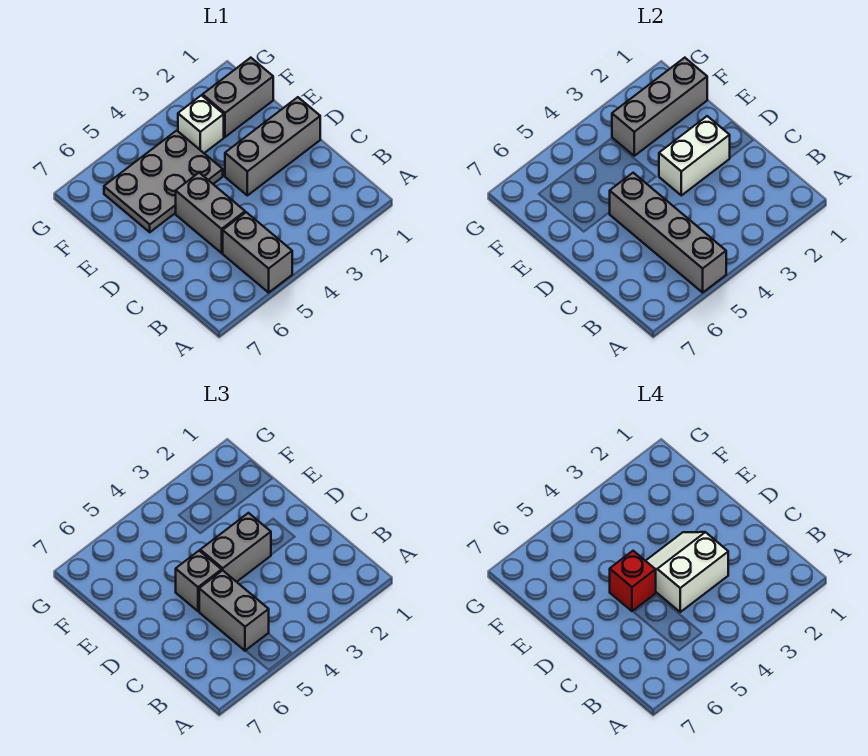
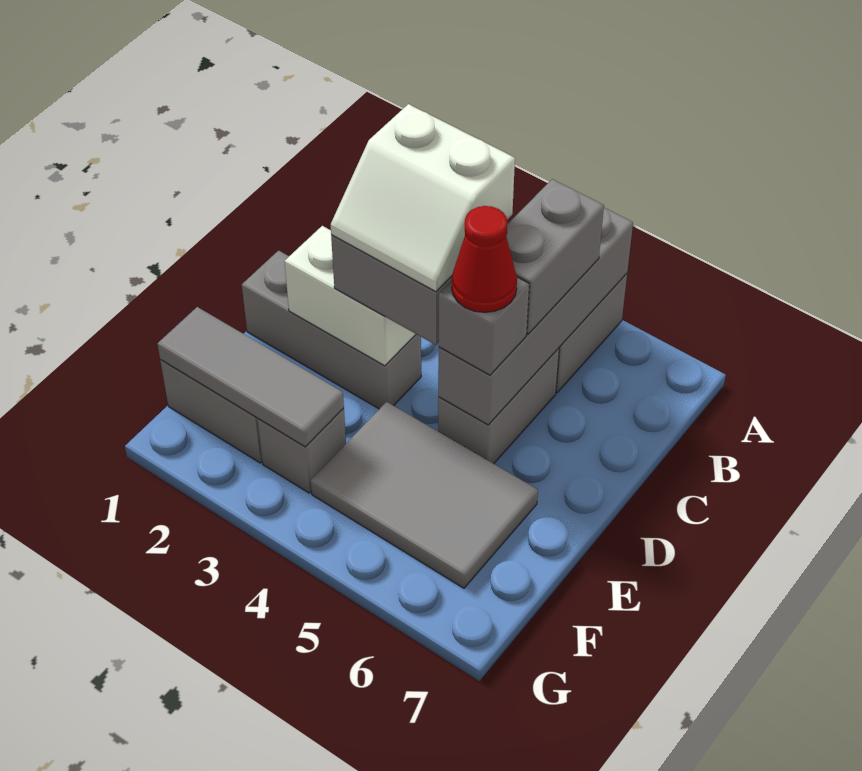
red brick D5 level 4 -> red cone D5 level 4
grey plate E4:F6 level 1 -> grey tile E4:F6 level 1
grey brick F1:F3 level 2 -> grey tile F1:F3 level 2
white brick F3 level 1 -> grey brick F3 level 1

